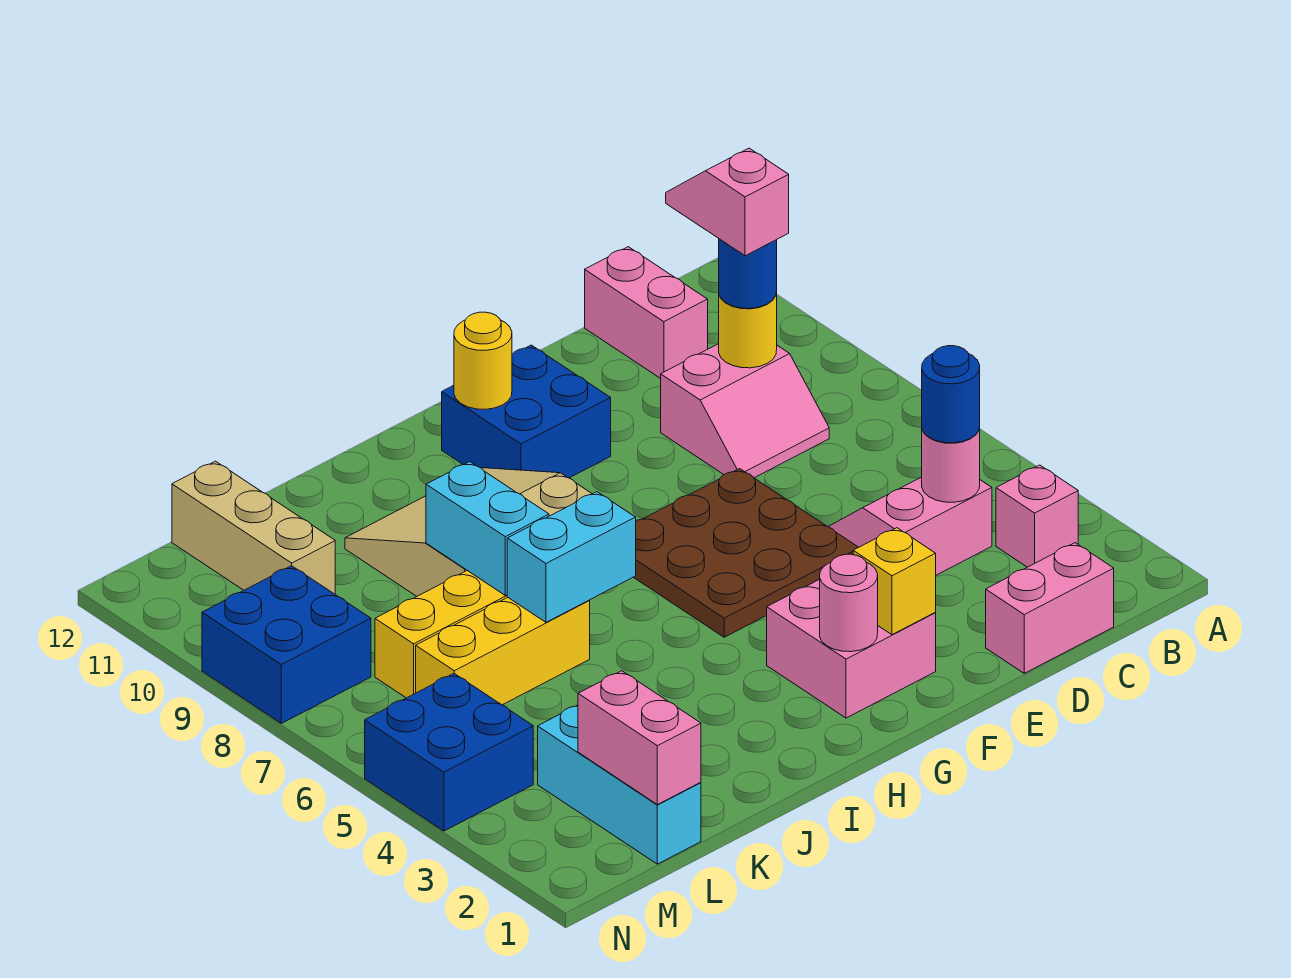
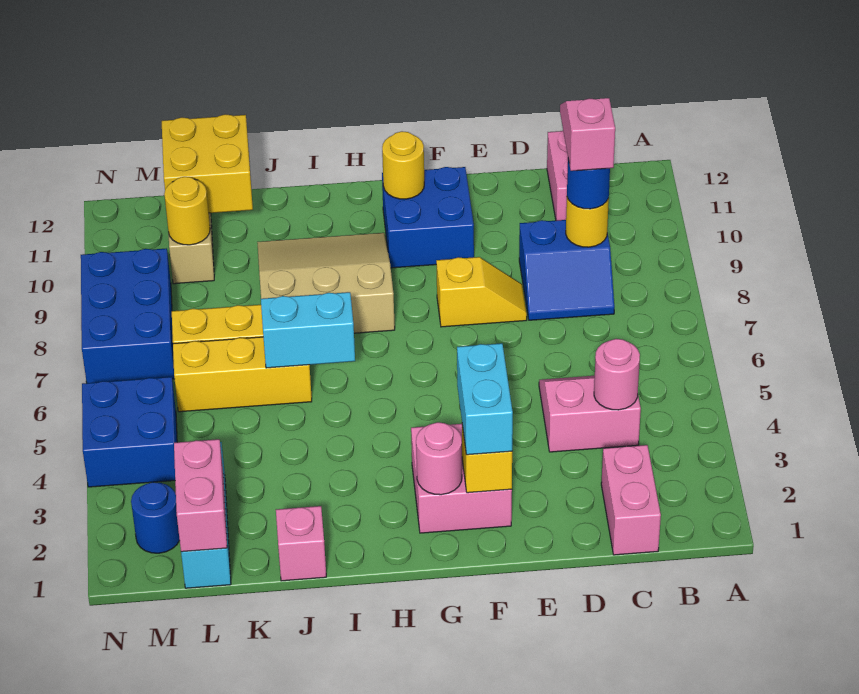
pink brick B3 level 1 -> pink brick J1 level 1
pink brick C1:D1 level 1 -> pink brick C1:C2 level 1
blue round brick C4 level 3 -> blue round brick M2 level 1
pink slope C8:D9 level 1 top 9 -> blue slope C8:D9 level 1 top 9
brown plate E5:G7 level 1 -> none
none -> yellow slope E8:F8 level 1 top F
cyan brick J7:J8 level 2 -> cyan brick F2:F3 level 3
none -> yellow brick K11:L12 level 2
none -> yellow round brick L10 level 2
blue brick M8:N9 level 1 -> blue brick M7:N9 level 1

